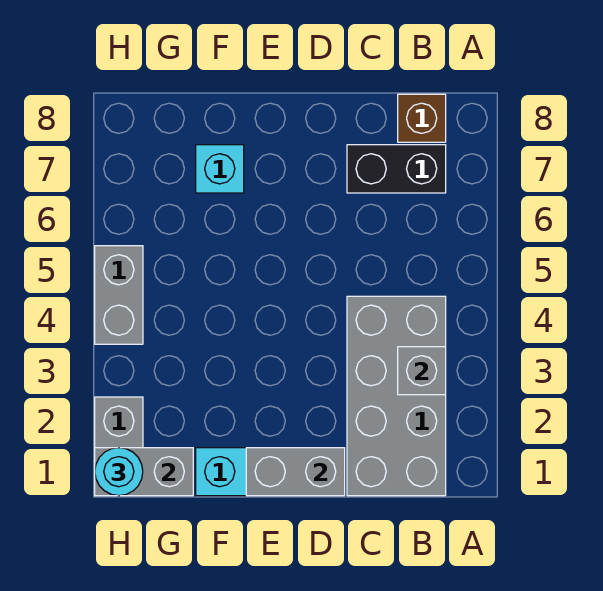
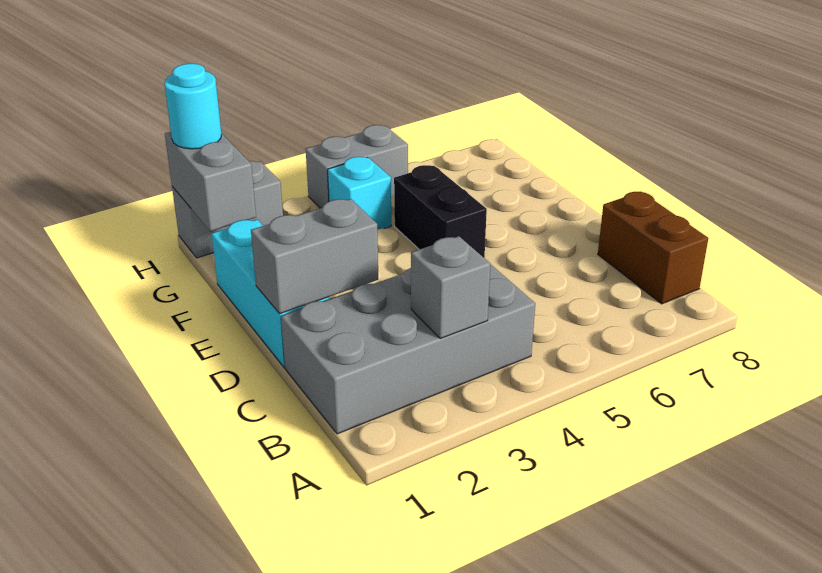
black brick B7:C7 level 1 -> black brick E5:F5 level 1
brown brick B8 level 1 -> brown brick B8:C8 level 1
grey brick D1:E1 level 2 -> grey brick D1:D2 level 2
cyan brick F7 level 1 -> cyan brick G4 level 1

